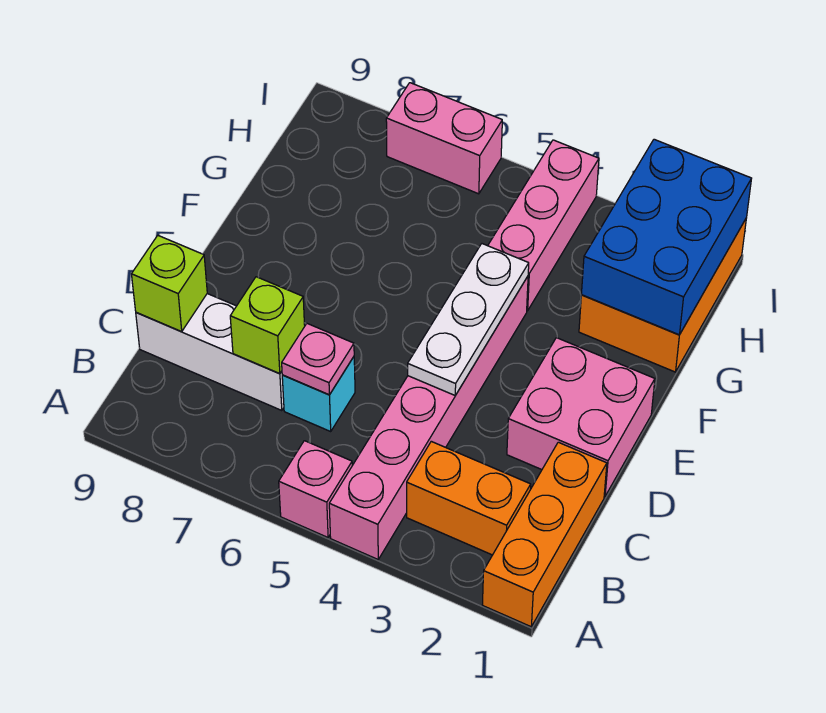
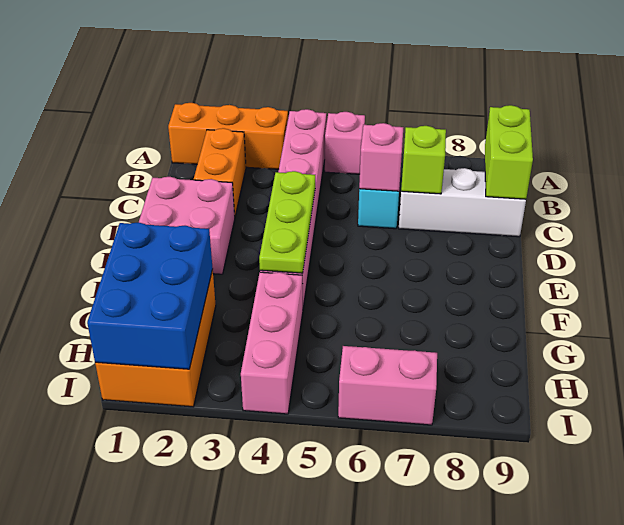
orange brick A1:C1 level 1 -> orange brick A1:A3 level 1
orange brick B2:B3 level 1 -> orange brick B2:C2 level 1
pink plate C6 level 2 -> pink brick C6 level 2
lime brick C9 level 2 -> lime brick B9:C9 level 2
white plate D4:F4 level 2 -> lime plate D4:F4 level 2

